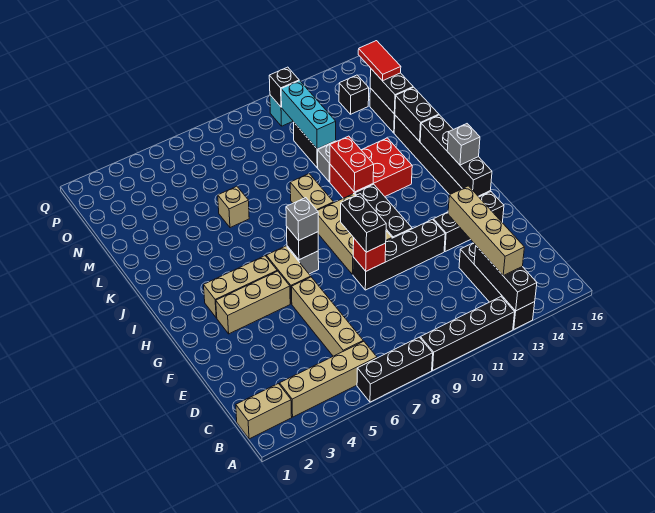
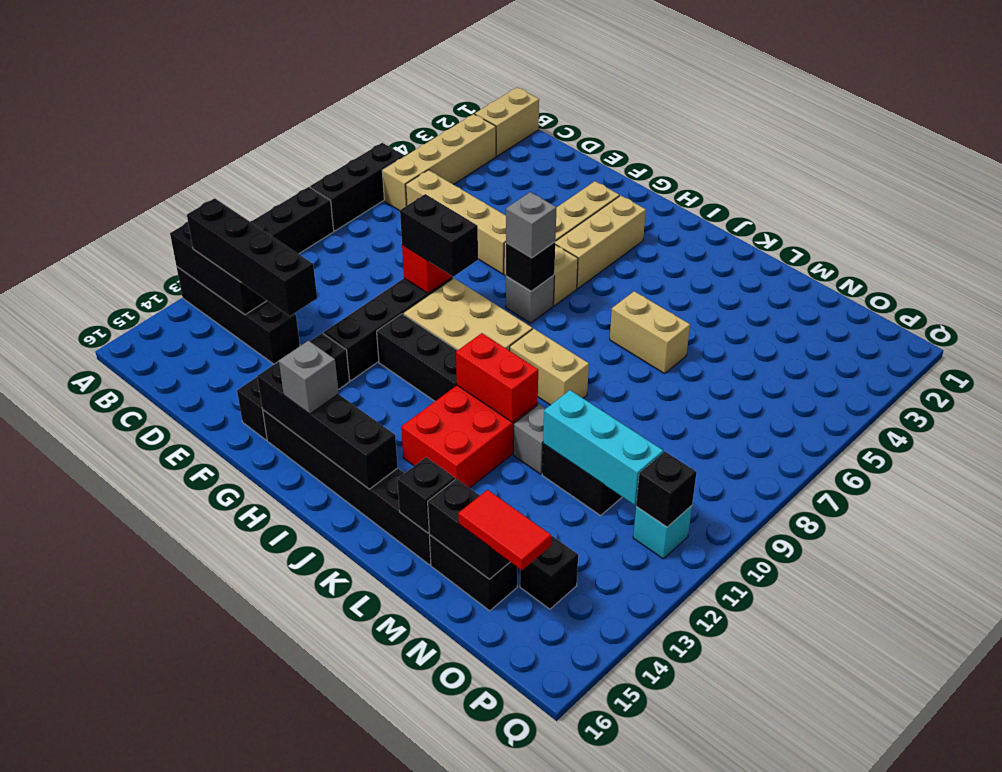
tan brick B13:E13 level 3 -> black brick B13:E13 level 3
black brick K15:L15 level 2 -> black brick L15 level 2
tan brick L6 level 1 -> tan brick K6:L6 level 1

